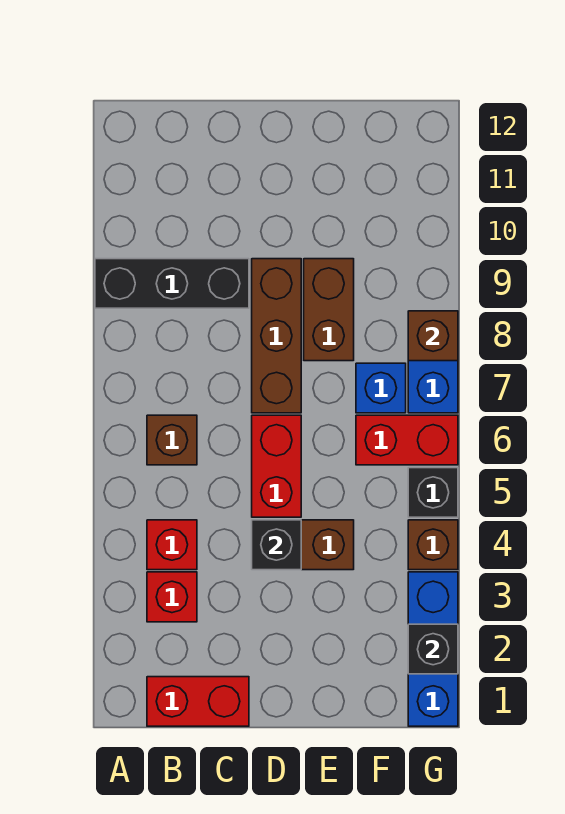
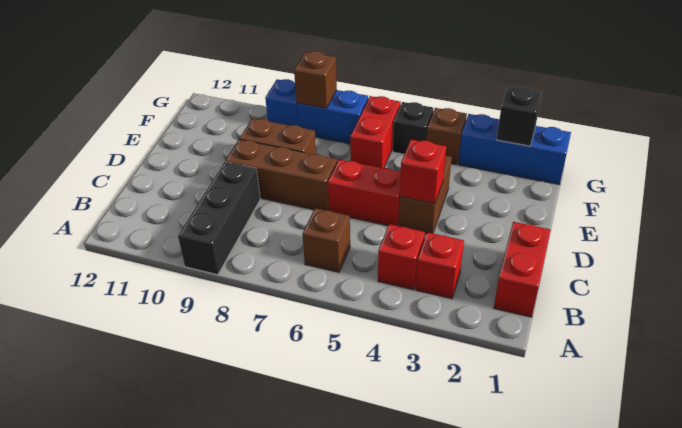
black brick D4 level 2 -> red brick D4 level 2
blue brick F7 level 1 -> blue brick G9 level 1

